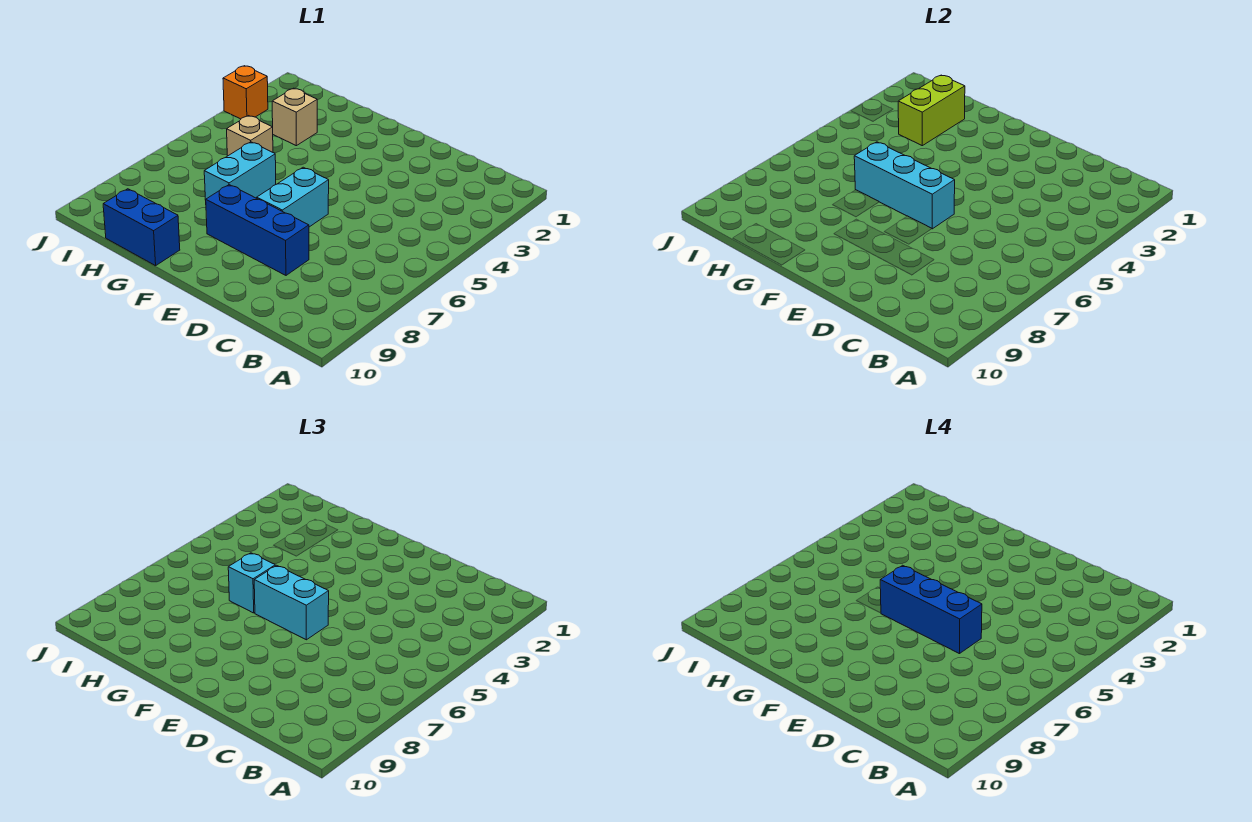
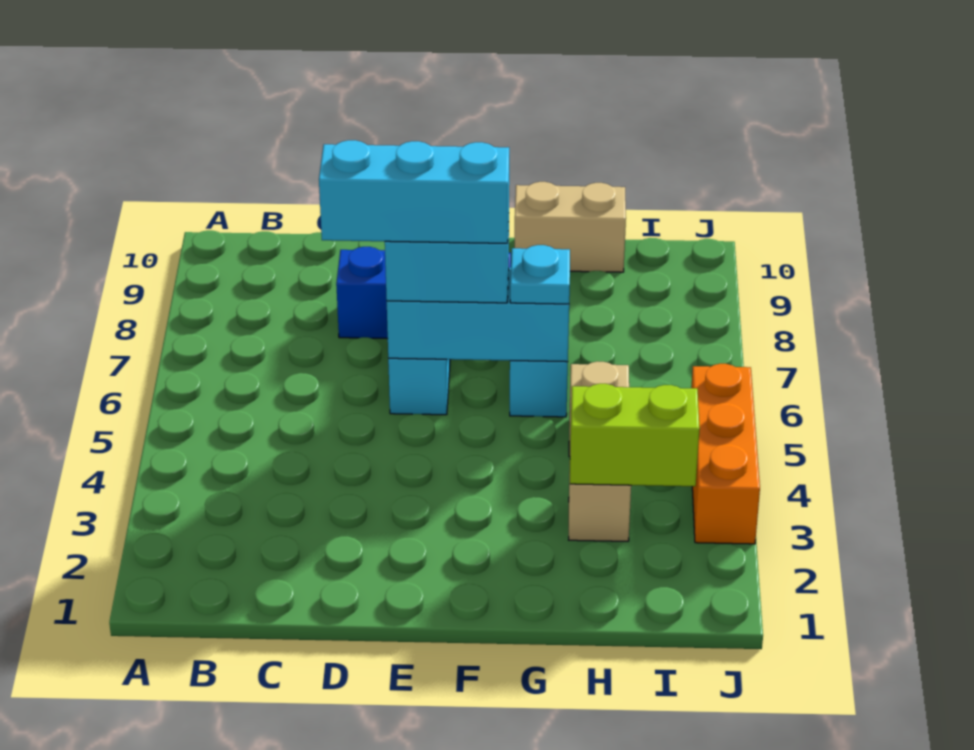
blue brick D6:F6 level 4 -> cyan brick D6:F6 level 4
cyan brick G6 level 3 -> cyan plate G6 level 3
blue brick G10:H10 level 1 -> tan brick G10:H10 level 1
lime brick H2:H3 level 2 -> lime brick H3:I3 level 2
orange brick J3 level 1 -> orange brick J3:J5 level 1

